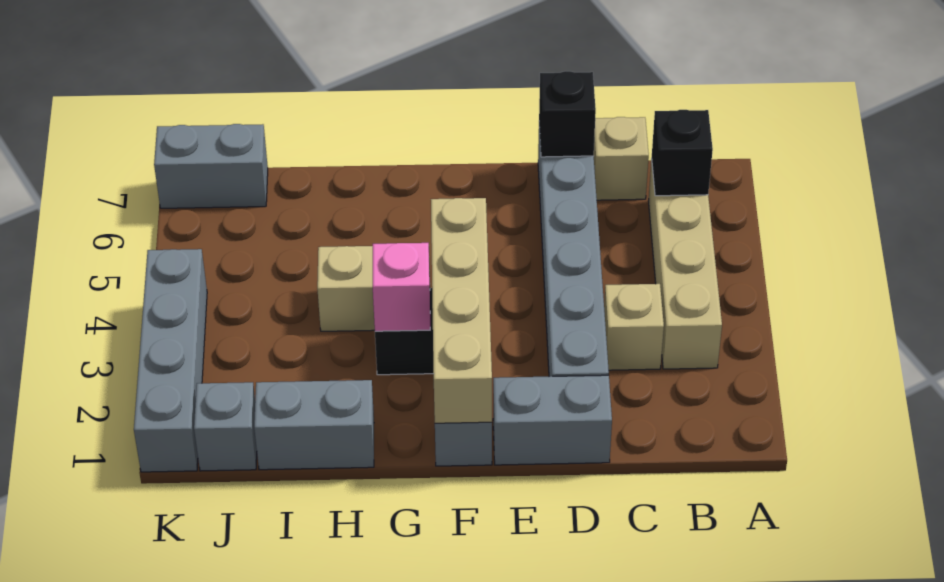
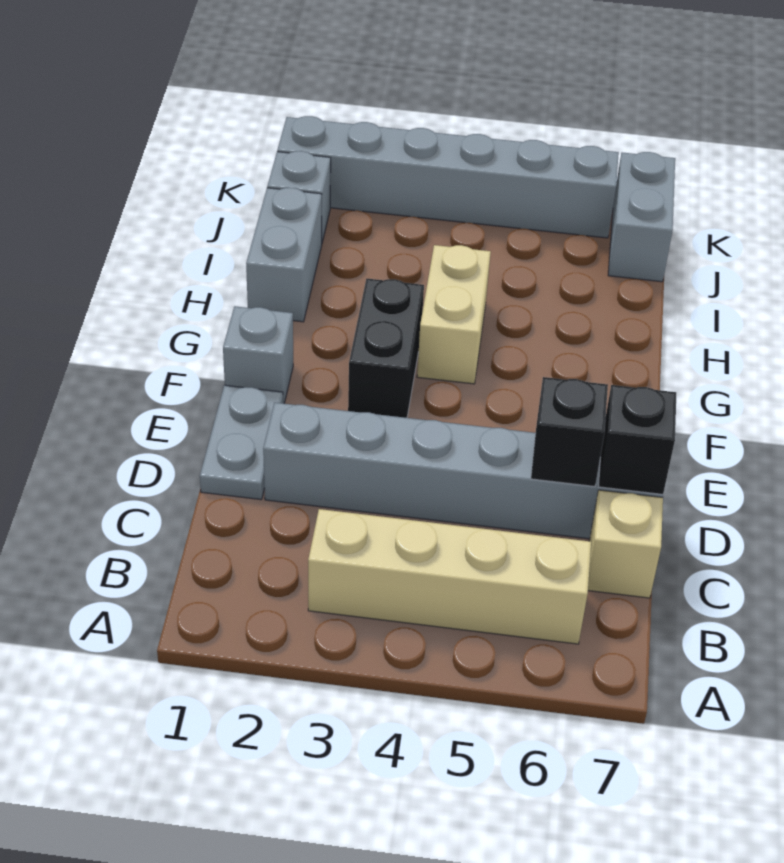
black brick B6 level 2 -> black brick D6 level 2
tan brick C3 level 1 -> none
grey brick D1:E1 level 1 -> grey plate D1:E1 level 1
tan brick F1:F4 level 2 -> none
pink brick G3 level 2 -> none
grey brick K1:K4 level 1 -> grey brick K1:K6 level 1

